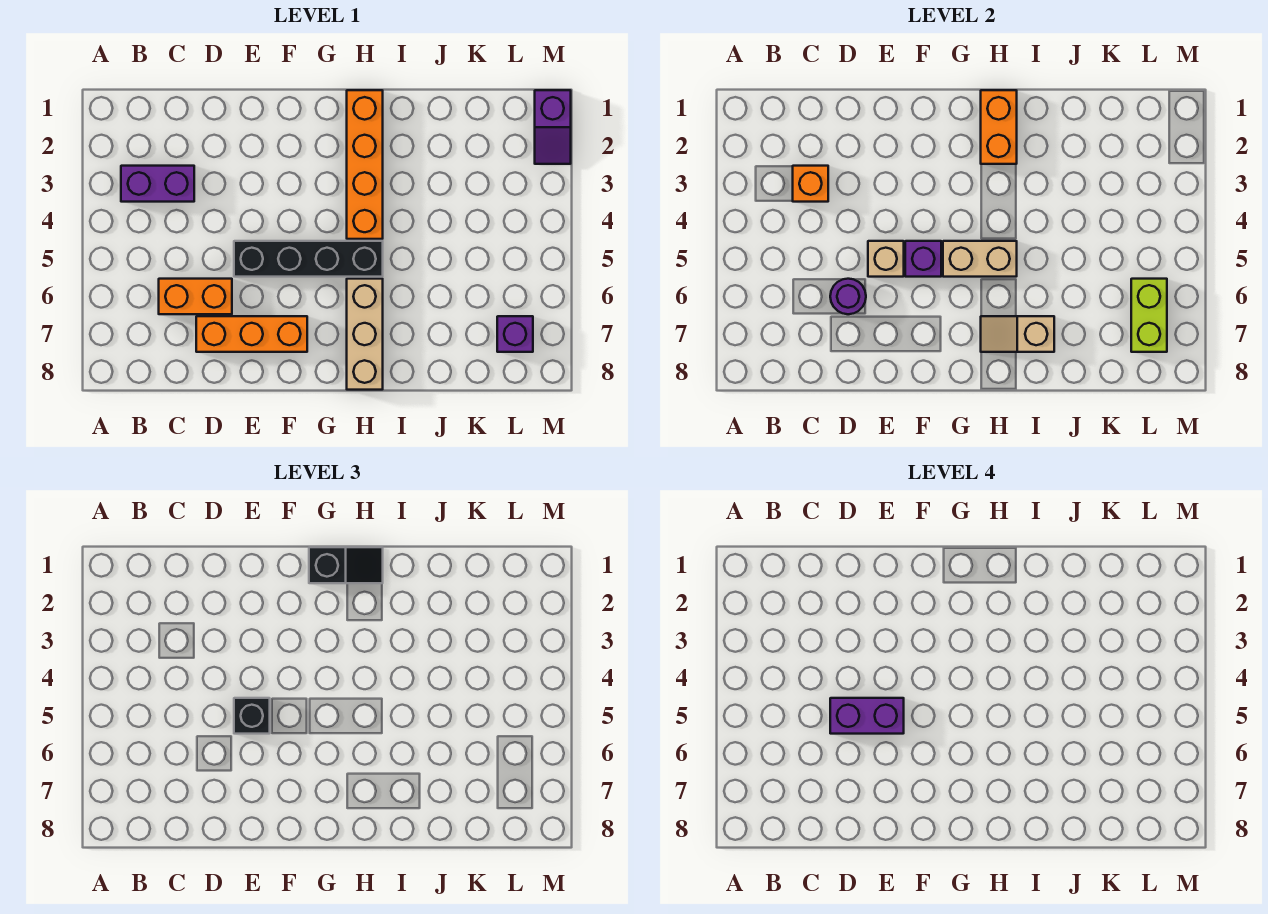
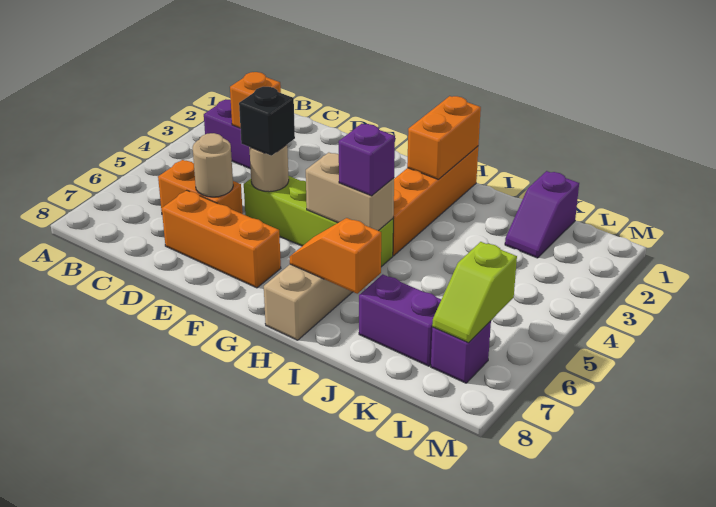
purple brick D5:E5 level 4 -> purple brick J7:K7 level 1
purple round brick D6 level 2 -> tan round brick D6 level 2
black brick E5:H5 level 1 -> lime brick E5:H5 level 1
tan brick E5 level 2 -> tan round brick E5 level 2
purple brick F5 level 2 -> purple brick H5 level 3
black slope G1:H1 level 3 top G -> none
tan slope H7:I7 level 2 top I -> orange slope H7:I7 level 2 top I
lime brick L6:L7 level 2 -> lime slope L6:L7 level 2 top 6
purple slope M1:M2 level 1 top 1 -> purple slope K1:K2 level 1 top 1

